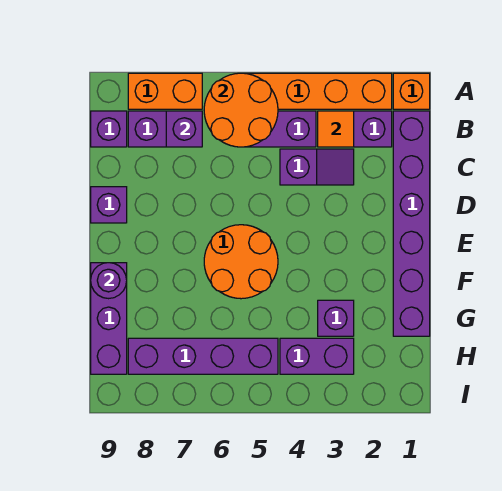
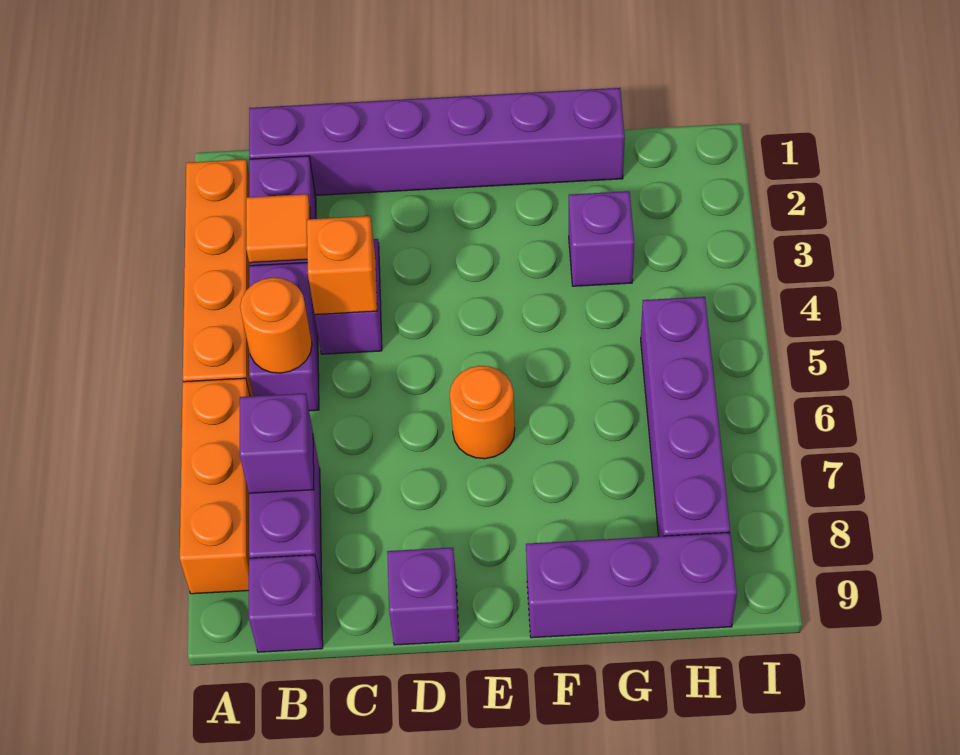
orange brick A1 level 1 -> orange brick C4 level 2
orange round brick A5:B6 level 2 -> orange round brick B5 level 2
orange brick A7:A8 level 1 -> orange brick A6:A8 level 1
orange round brick E5:F6 level 1 -> orange round brick E6 level 1
purple round brick F9 level 2 -> none
purple brick H3:H4 level 1 -> none

